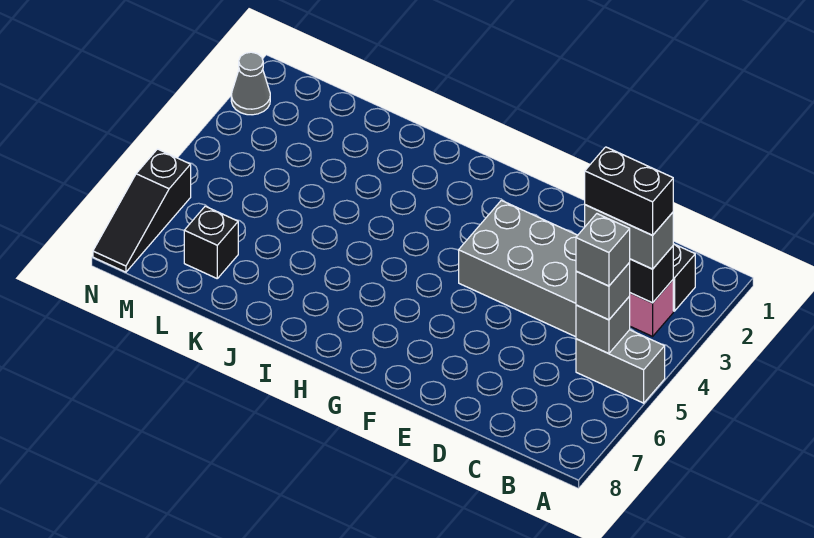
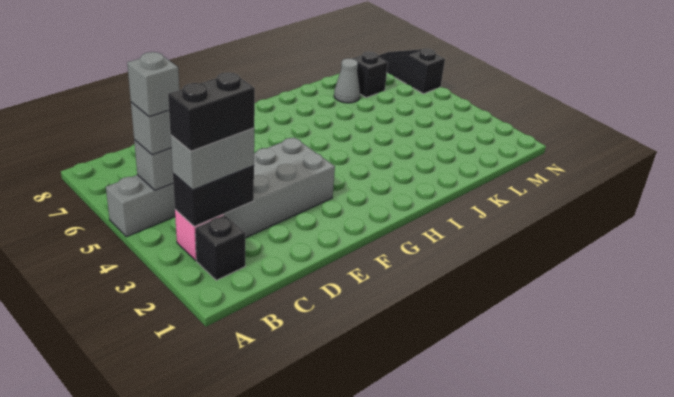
grey cone N2 level 1 -> grey cone K7 level 1

